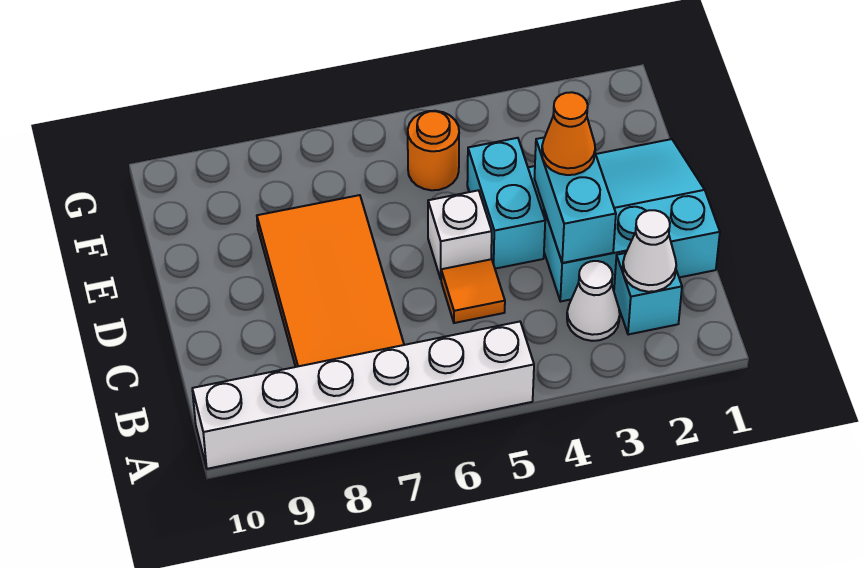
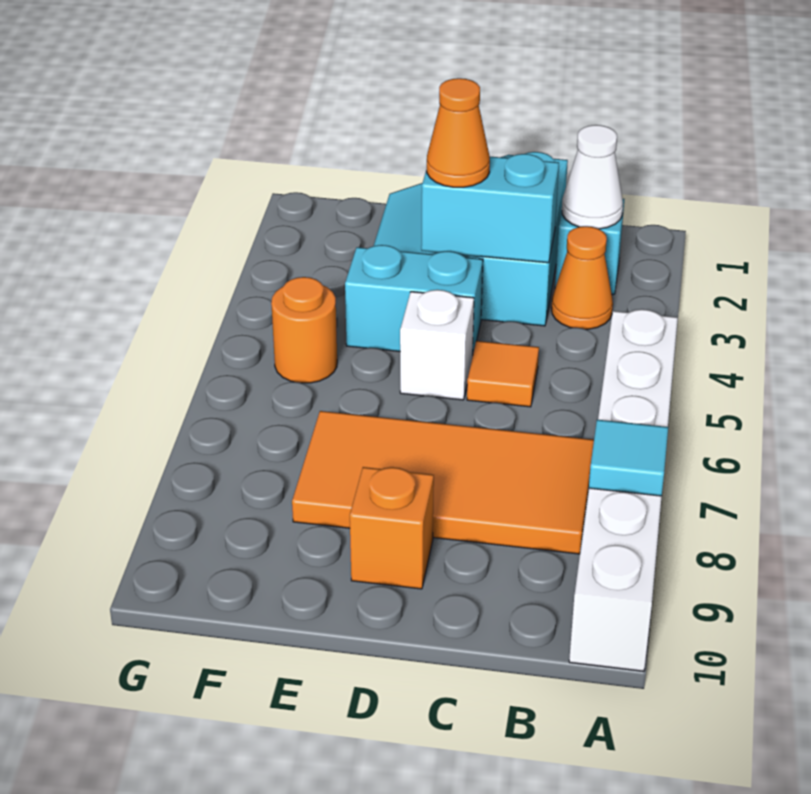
none -> cyan tile A8 level 2
white cone B3 level 1 -> orange cone B3 level 1
none -> orange brick D9 level 1

